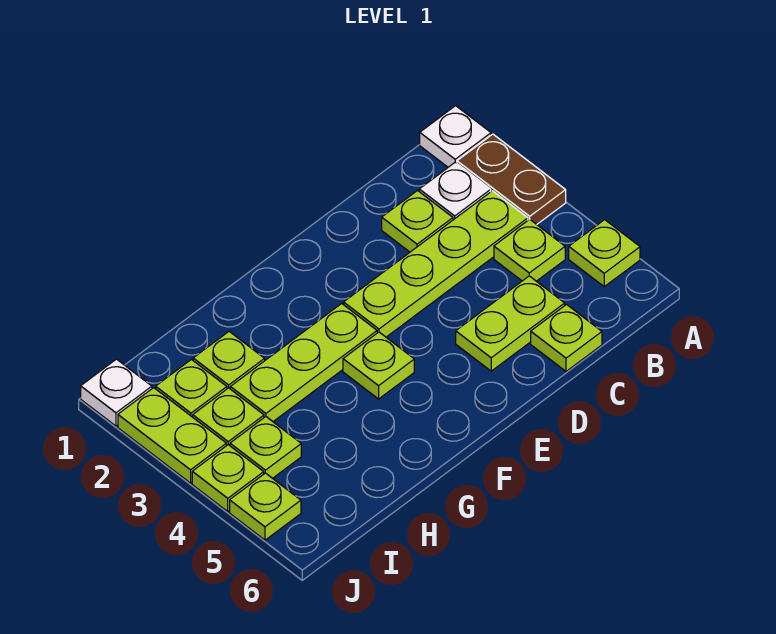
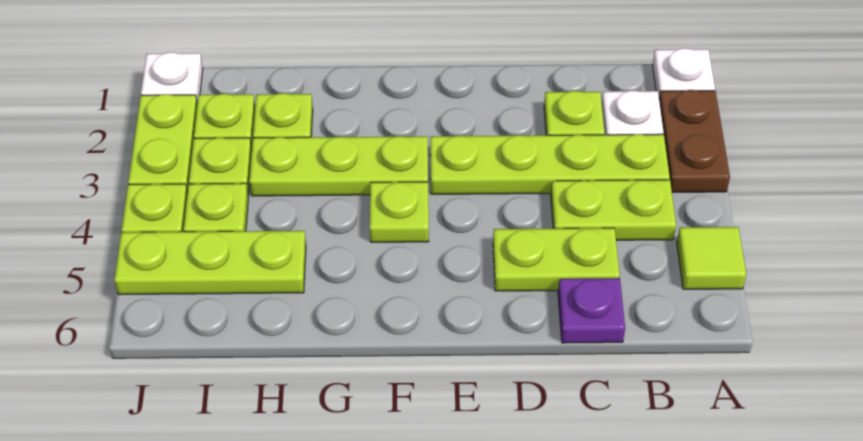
lime plate A5 level 1 -> lime tile A5 level 1
lime plate B4 level 1 -> lime plate B4:C4 level 1
lime plate C6 level 1 -> purple plate C6 level 1
lime plate J5 level 1 -> lime plate H5:J5 level 1

